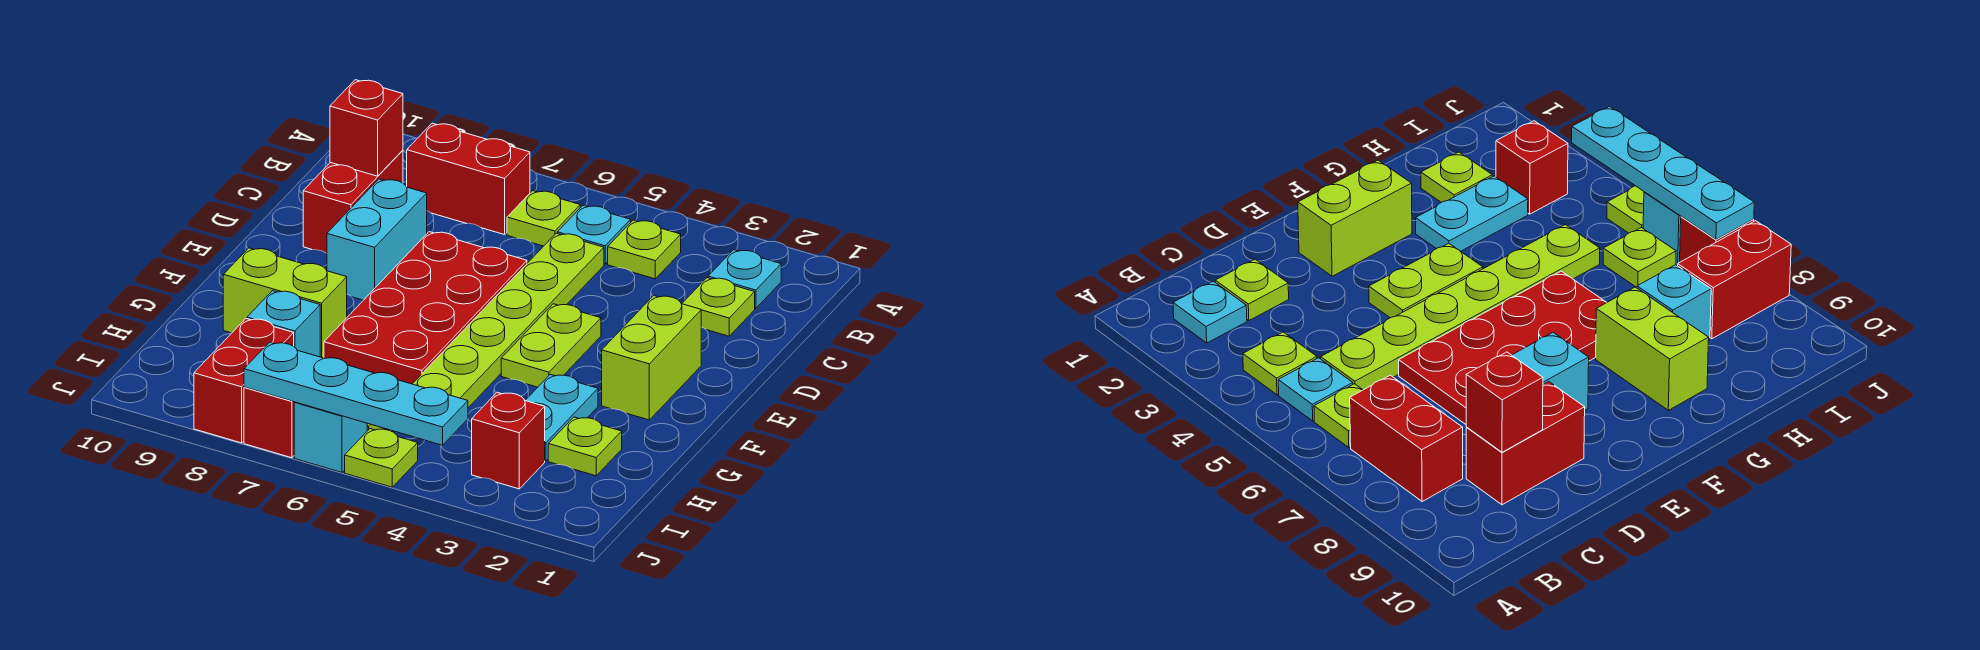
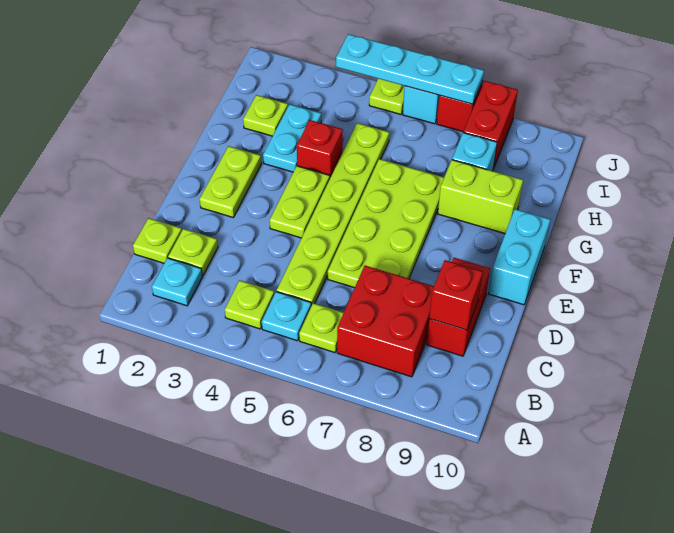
red brick B7:B8 level 1 -> red brick B7:C8 level 1
red plate D6:G7 level 1 -> lime plate D6:G7 level 1
cyan brick D8:E8 level 1 -> cyan brick E10:F10 level 1
lime brick E2:F2 level 1 -> lime plate E2:F2 level 1
red brick I3 level 1 -> red brick G4 level 1
lime plate I6 level 1 -> lime plate C1 level 1

